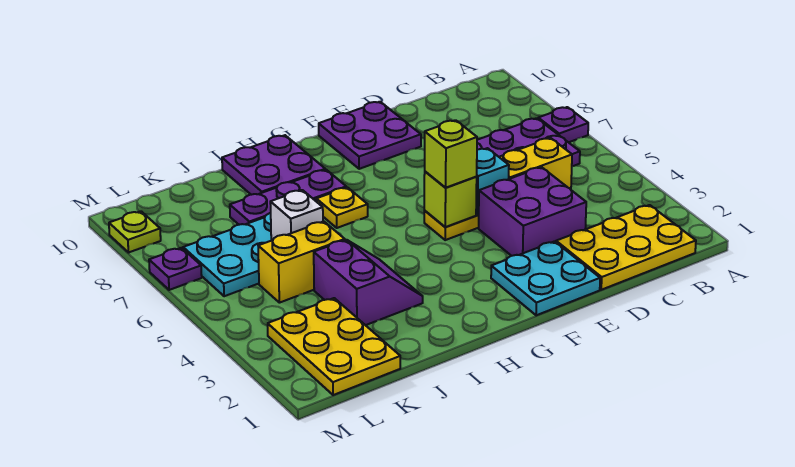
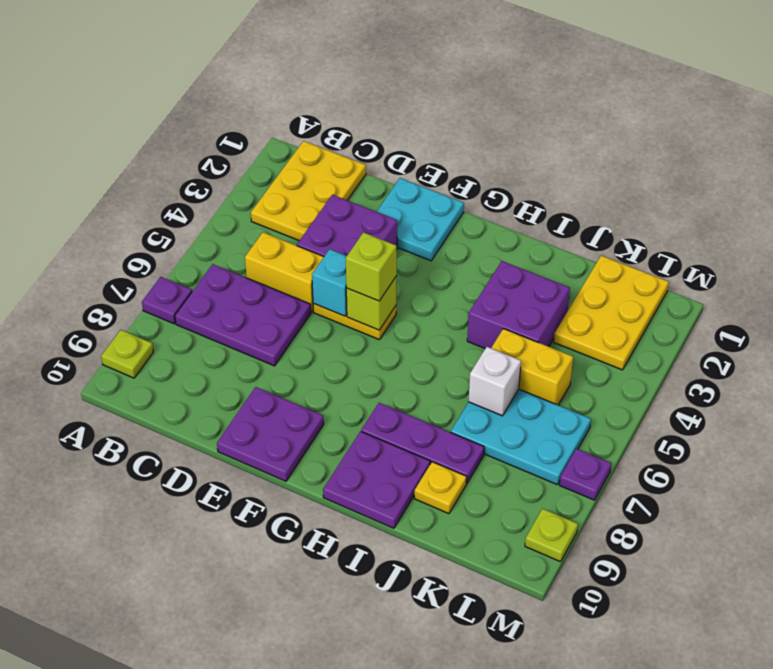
none -> lime plate A9 level 1
yellow plate B1:D2 level 1 -> yellow plate B1:C3 level 1
yellow plate H7 level 1 -> yellow plate J9 level 1
purple slope I3:J4 level 1 top J -> purple brick I3:J4 level 1

